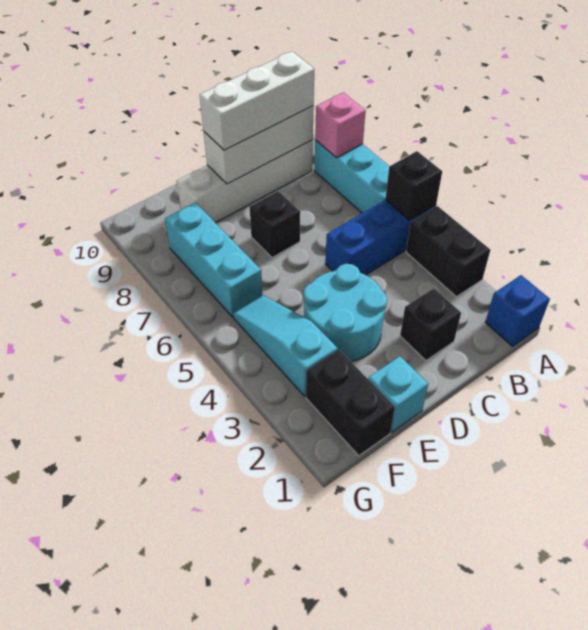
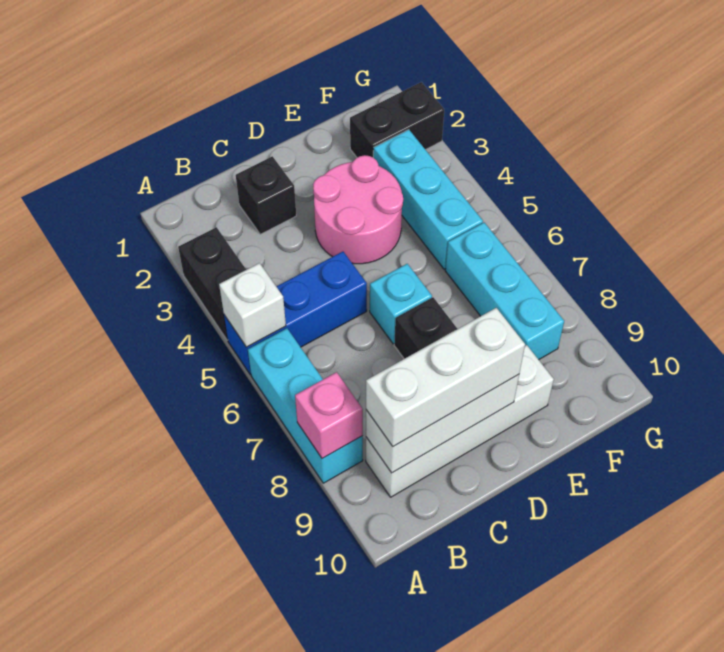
blue brick A1 level 1 -> none
black brick A5 level 2 -> white brick A5 level 2
cyan round brick D3:E4 level 1 -> pink round brick D3:E4 level 1
cyan brick E1 level 1 -> cyan brick D6 level 1
black brick F1:F2 level 1 -> black brick F2:G2 level 1
cyan slope F3:F5 level 1 top 3 -> cyan brick F3:F5 level 1

